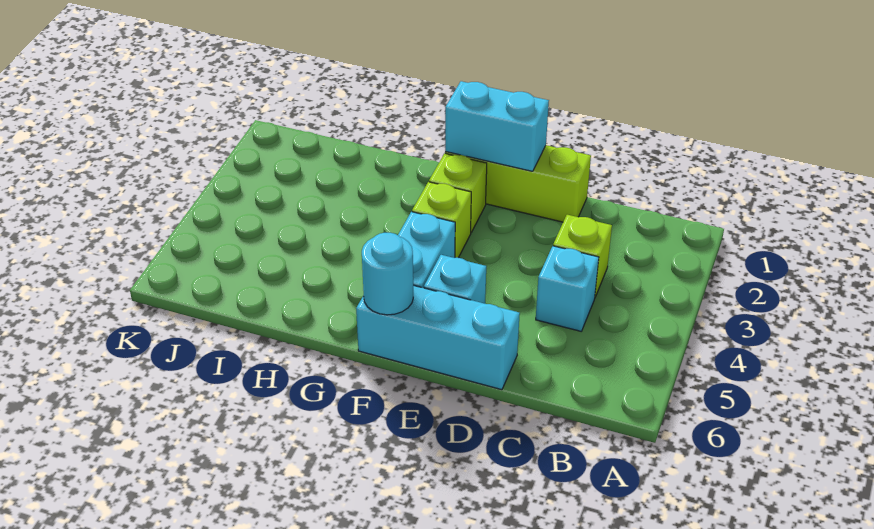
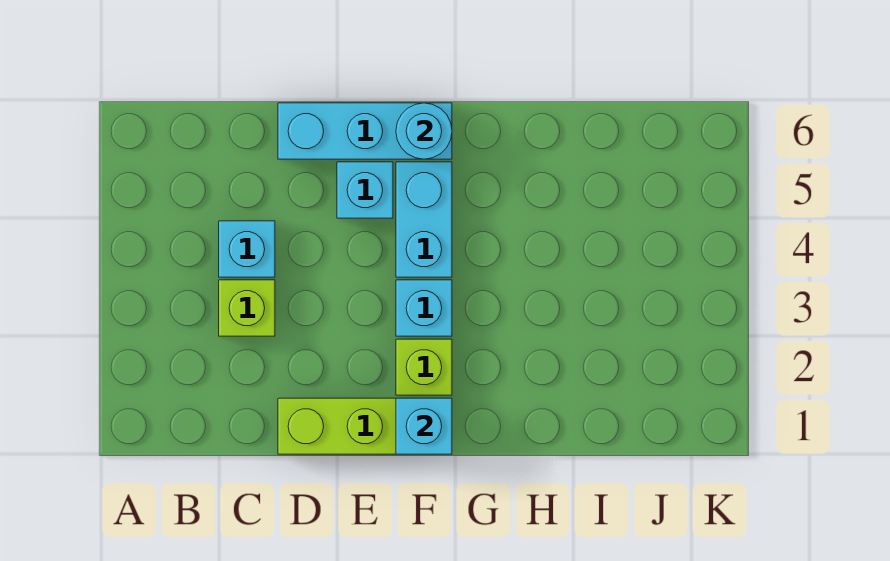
cyan brick E1:F1 level 2 -> cyan brick F1 level 2
lime brick F3 level 1 -> cyan brick F3 level 1

